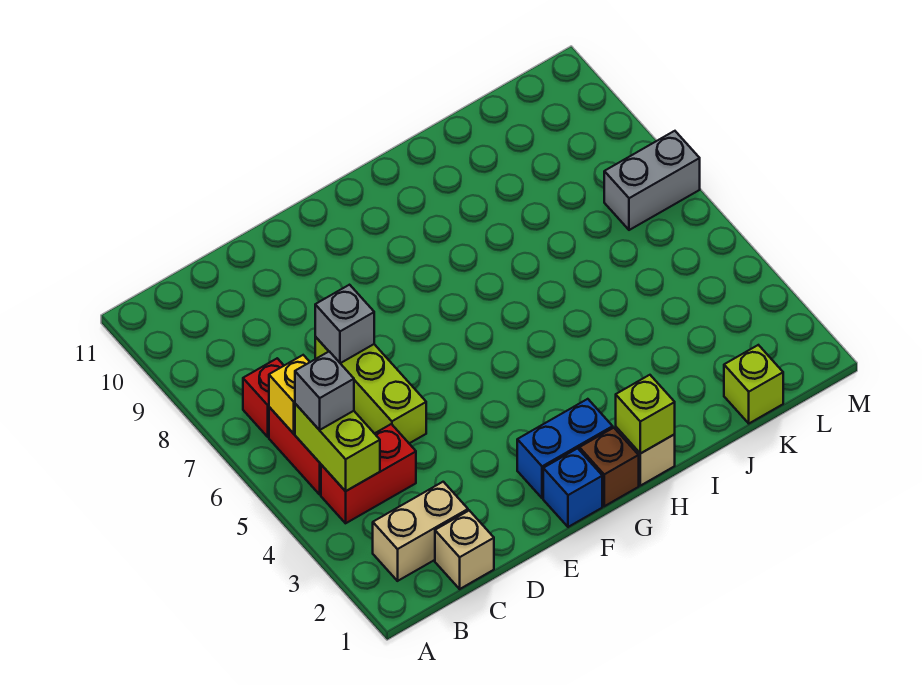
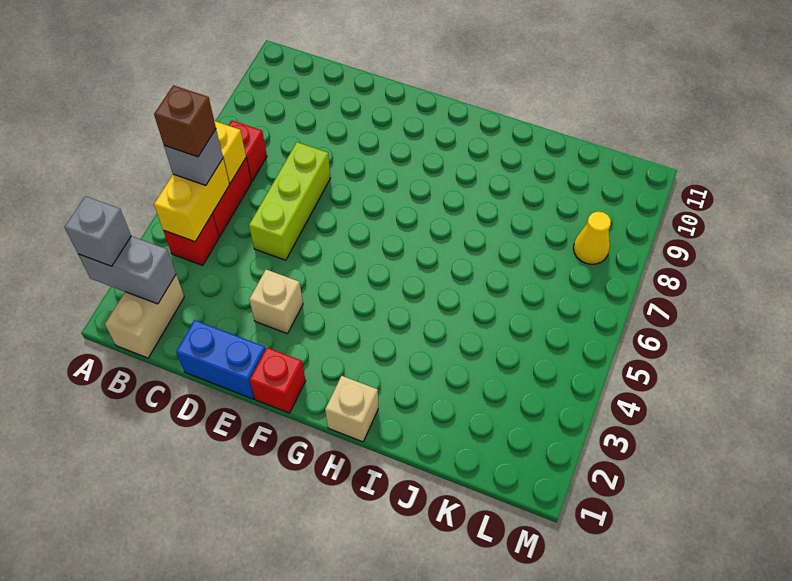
tan brick B2:C2 level 1 -> tan brick B1:B2 level 1
red brick B4:C4 level 1 -> red brick B4 level 1
lime brick B4:B5 level 2 -> yellow brick B4:B5 level 2
tan brick C1 level 1 -> tan brick E3 level 1
grey brick D7 level 2 -> grey brick A2 level 3
blue brick F1 level 1 -> red brick F1 level 1
blue brick F2:G2 level 1 -> blue brick D1:E1 level 1
brown brick G1 level 1 -> brown brick B5 level 4
lime brick H1 level 2 -> none
lime brick K1 level 1 -> none
grey brick L7:M7 level 1 -> grey brick A2:B2 level 2
none -> yellow cone L8 level 1

